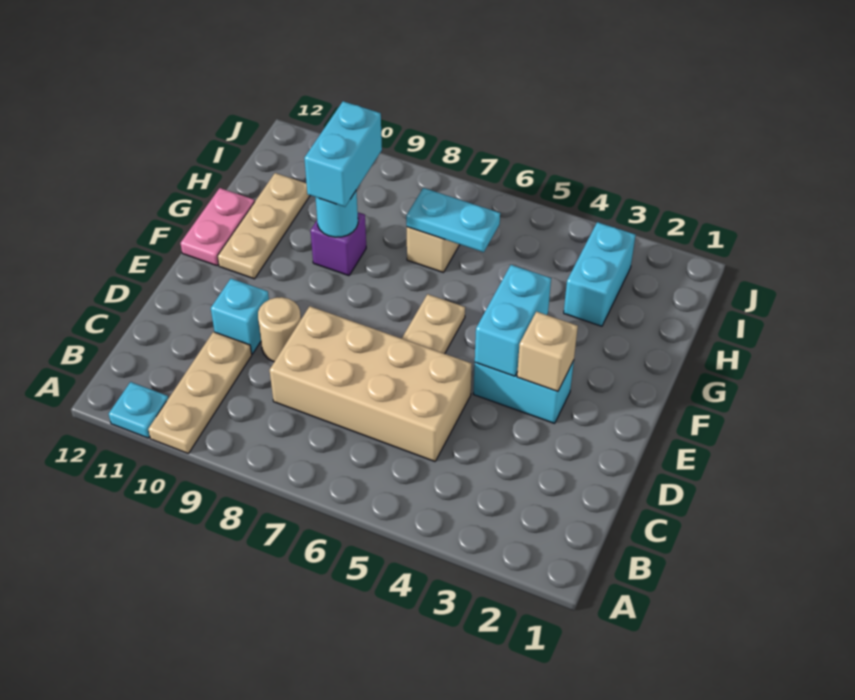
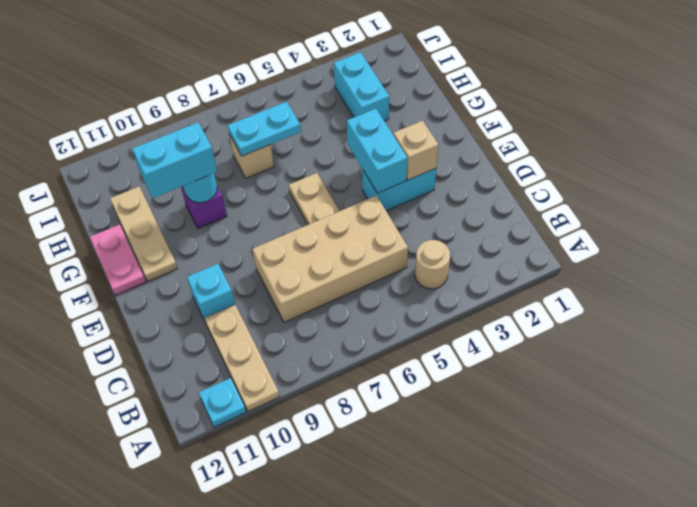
tan round brick D9 level 1 -> tan round brick B4 level 1
cyan brick G9:H9 level 3 -> cyan brick G9:G10 level 3

